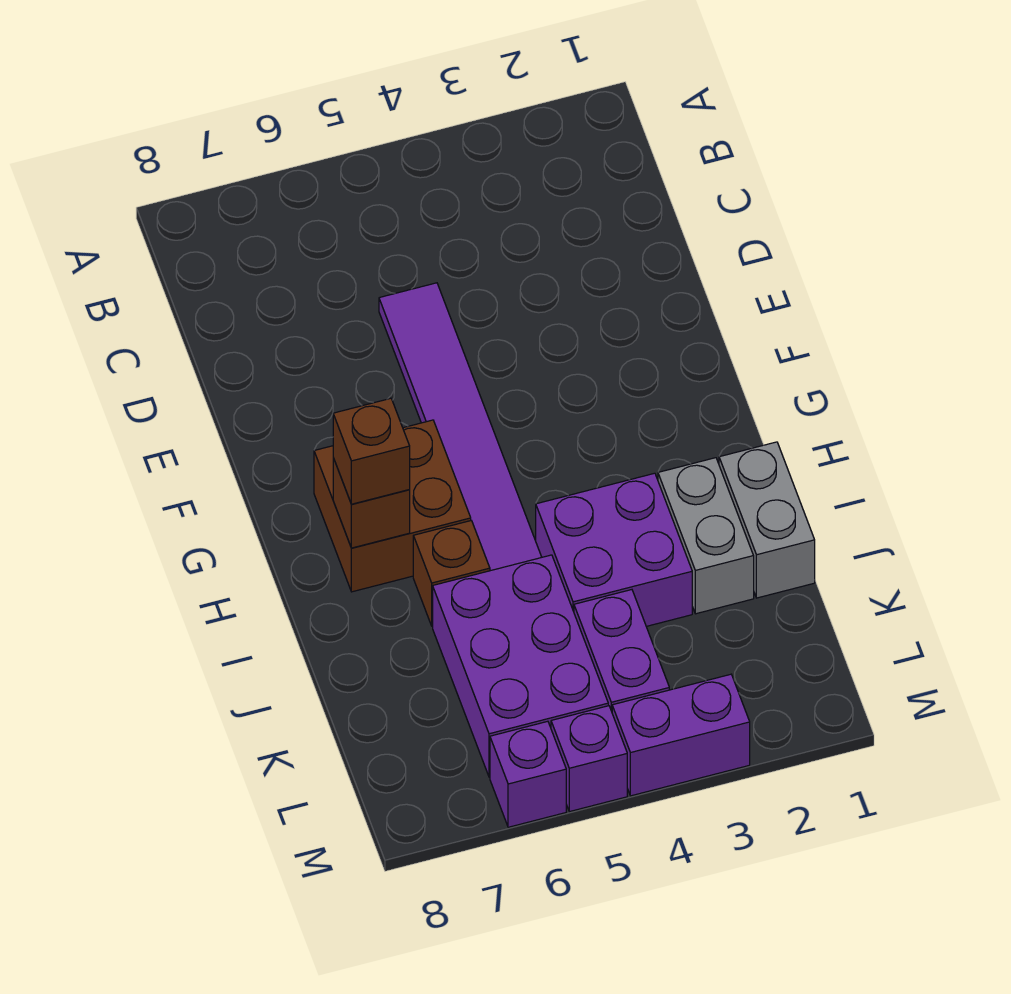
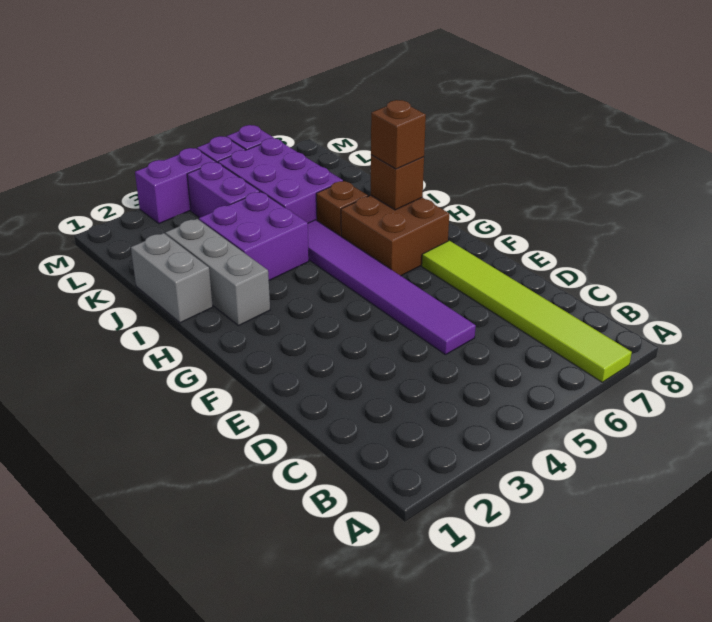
none -> lime tile A7:F7 level 1
grey brick I2:J2 level 1 -> grey brick H2:J2 level 1

